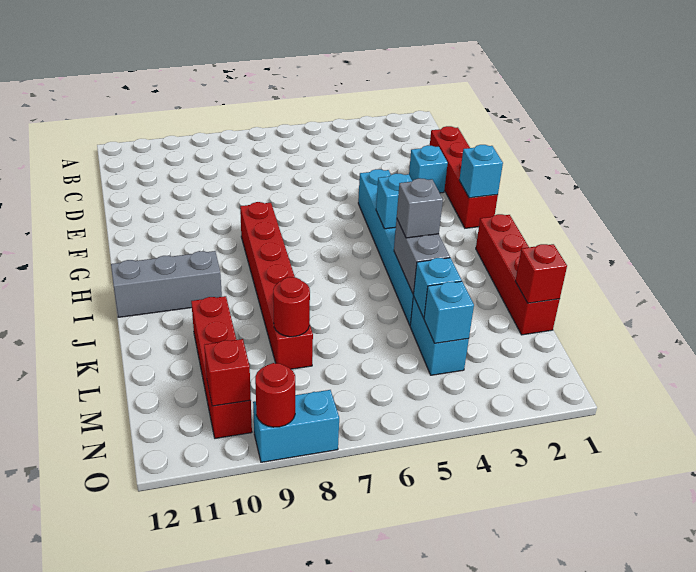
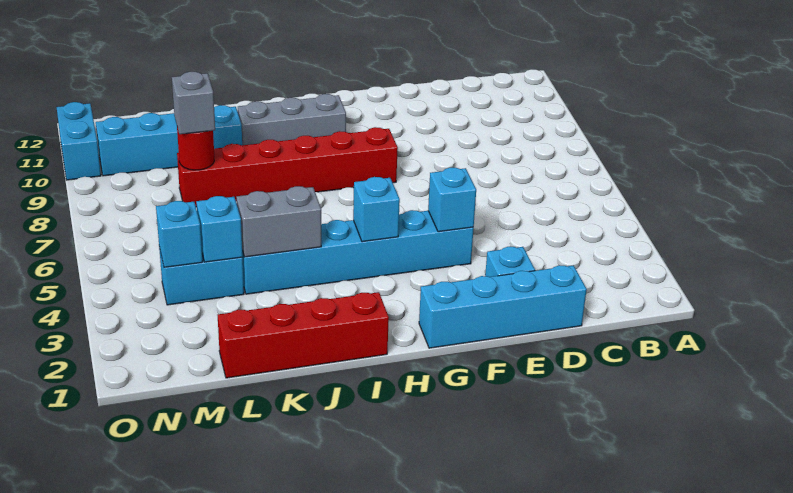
red brick D1:G1 level 1 -> cyan brick D1:G1 level 1
cyan brick G1 level 2 -> cyan brick F4 level 2
grey brick I10:I12 level 1 -> grey brick H10:J10 level 1
grey brick J4 level 3 -> grey brick L8 level 3
red brick K10:N10 level 1 -> cyan brick K10:N10 level 1
red brick L1 level 2 -> none
red brick N10 level 2 -> none
cyan brick O8:O9 level 1 -> cyan brick O10:O11 level 1
red round brick O9 level 2 -> none

